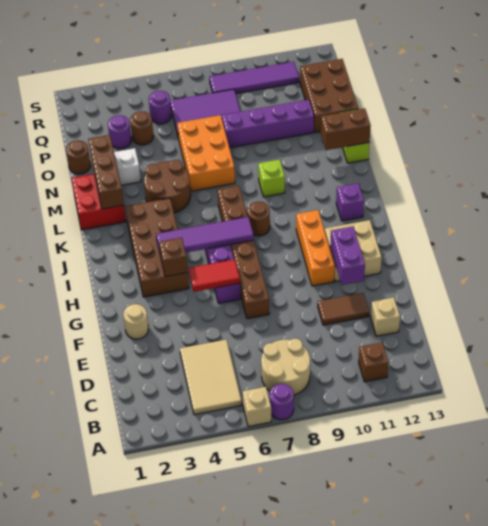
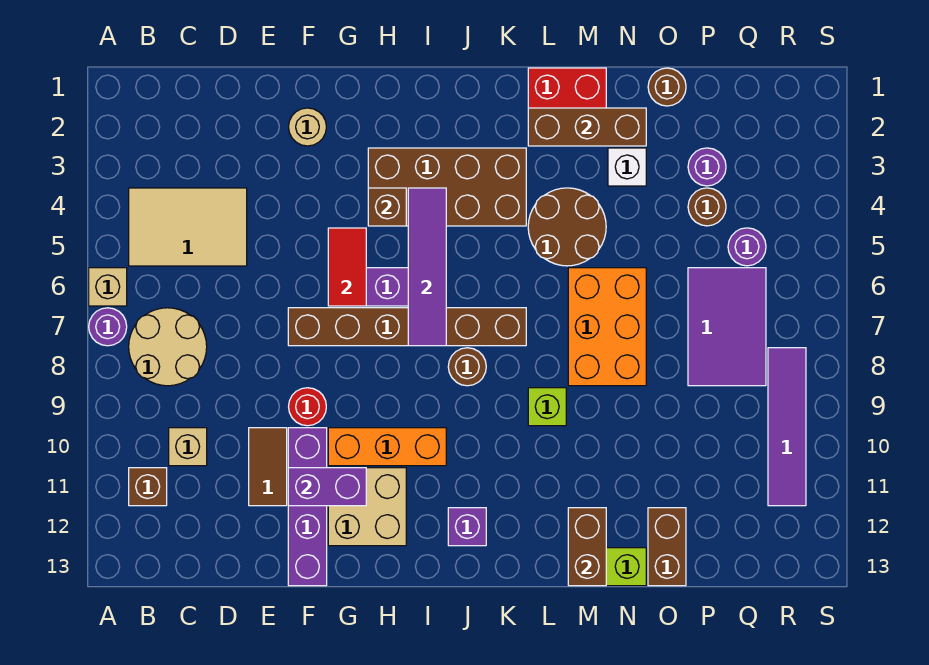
tan brick D12 level 1 -> tan brick C10 level 1
none -> red round brick F9 level 1
orange brick M6:O7 level 1 -> orange brick M6:N8 level 1
purple brick O8:O11 level 1 -> purple brick F10:F13 level 1
brown brick O12:Q13 level 1 -> brown brick O12:O13 level 1

